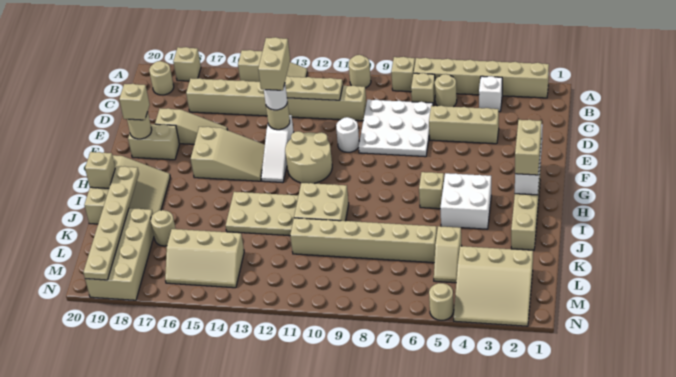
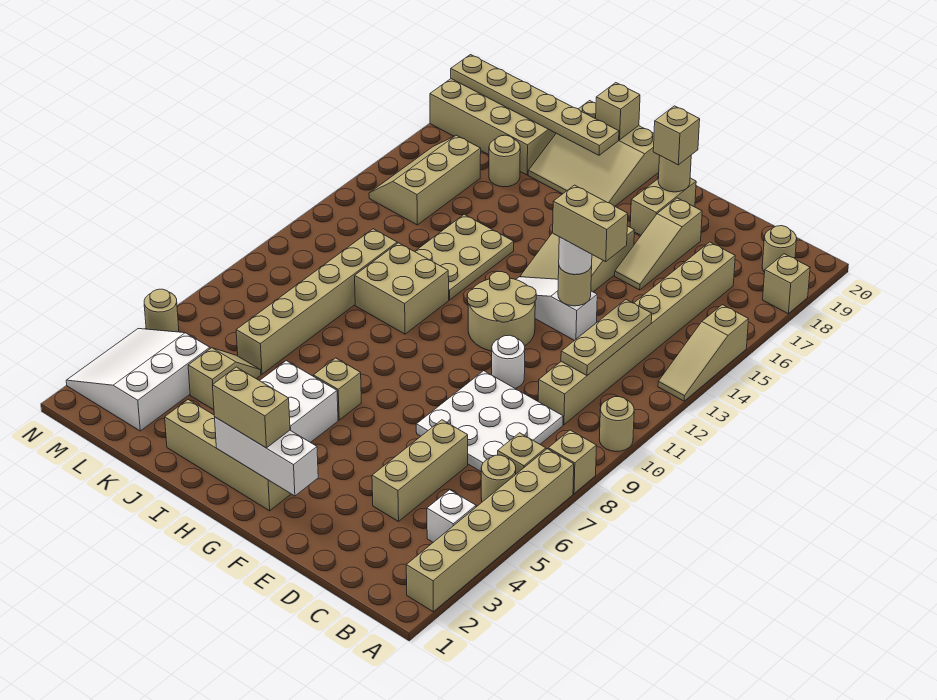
tan slope K5:L5 level 1 top K -> tan slope K4:K5 level 1 top 4
tan slope L2:N4 level 1 top L -> white slope L2:N4 level 1 top L

